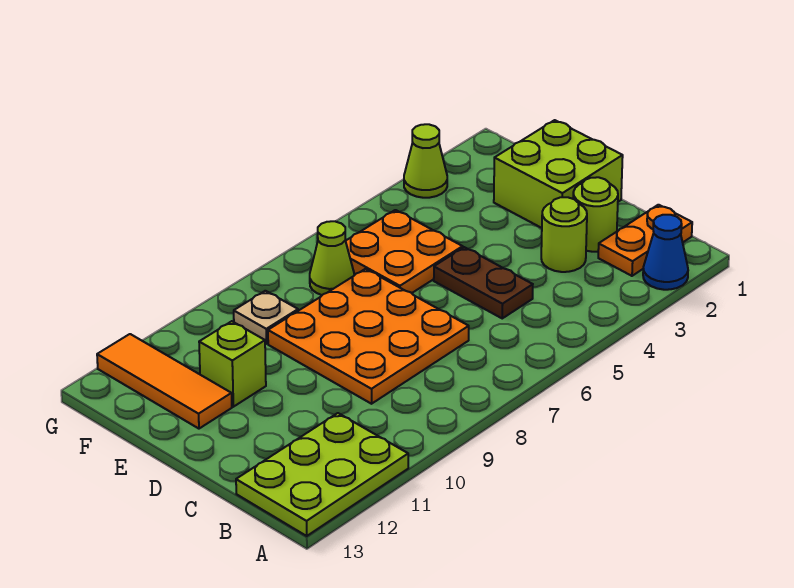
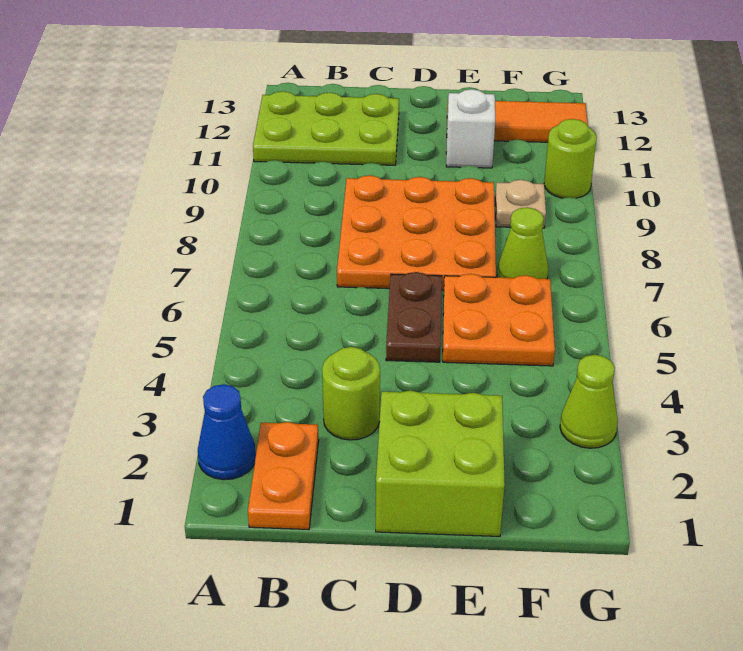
lime plate A11:B13 level 1 -> lime plate A11:C12 level 1
lime round brick C2 level 1 -> lime round brick G10 level 1
brown plate C5:D5 level 1 -> brown plate D5:D6 level 1
lime brick E11 level 1 -> white brick E11 level 1

